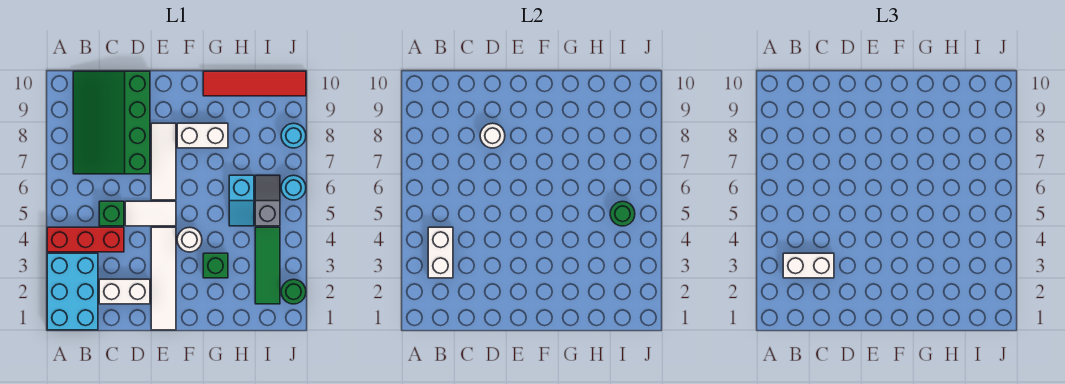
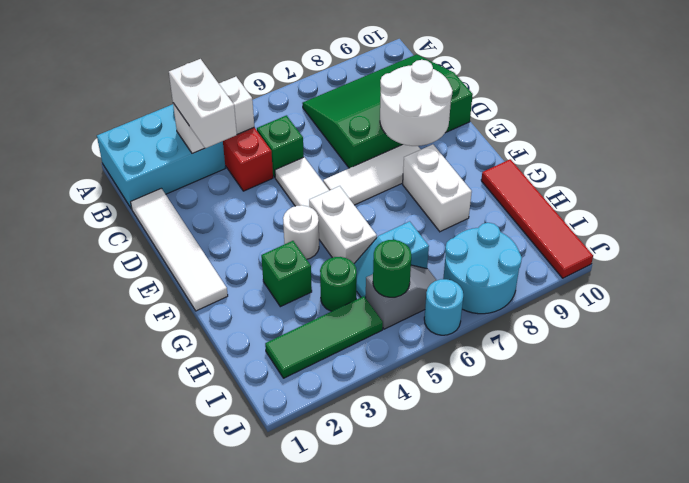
white brick C2:D2 level 1 -> white brick F5:G5 level 1
white round brick D8 level 2 -> white round brick D8:E9 level 2
white tile E1:E4 level 1 -> white tile C1:F1 level 1
green round brick J2 level 1 -> green round brick H4 level 1
cyan round brick J8 level 1 -> cyan round brick I7:J8 level 1

